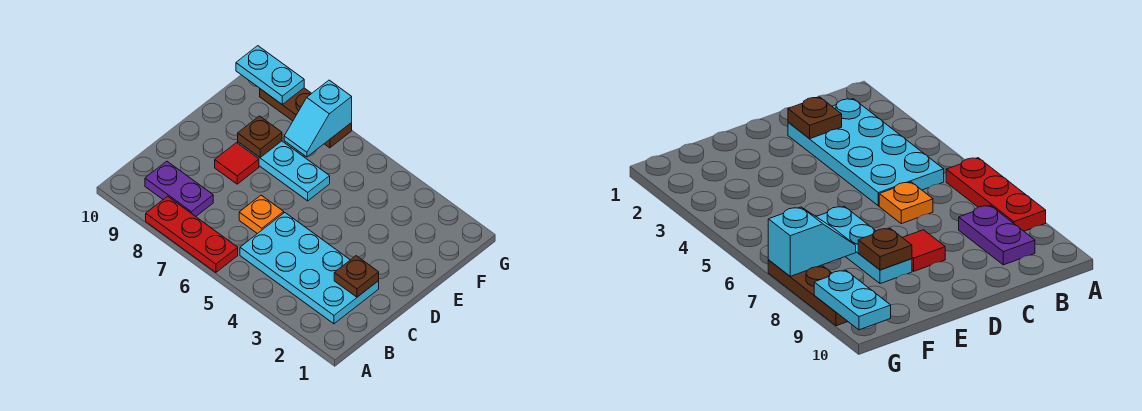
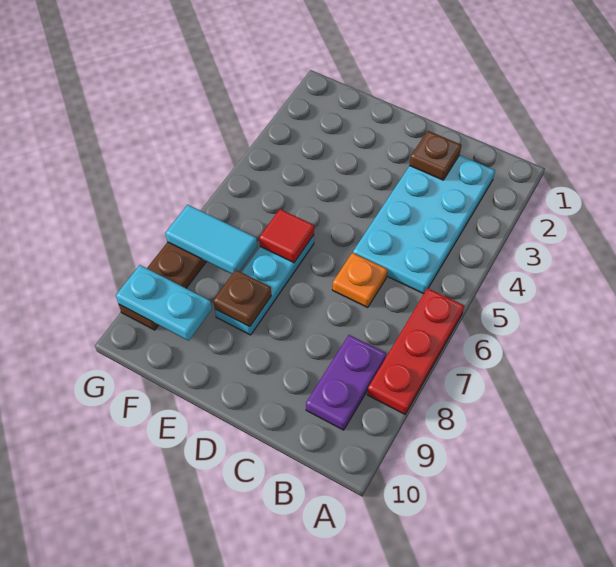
red tile D8 level 1 -> red tile E6 level 2
cyan slope F7:G7 level 2 top G -> cyan tile F7:G7 level 2
cyan plate G9:G10 level 2 -> cyan plate F9:G9 level 2

